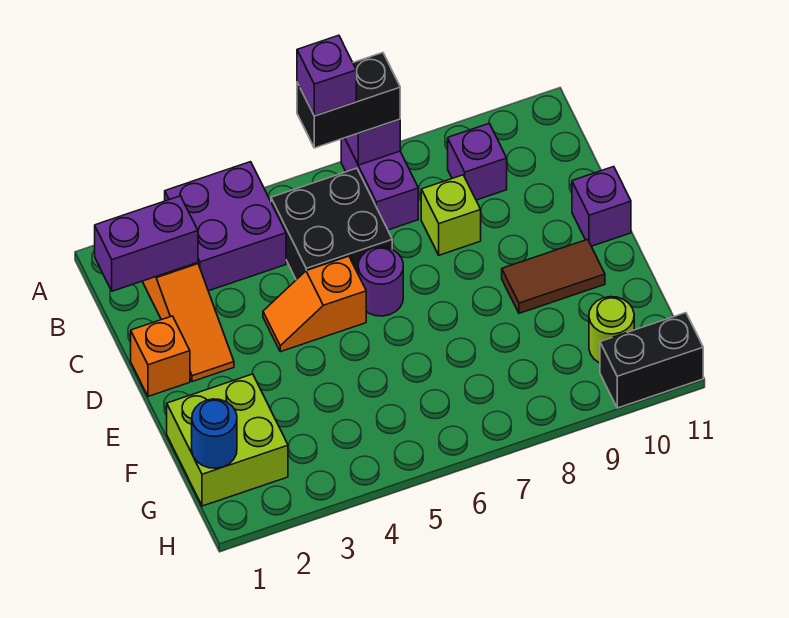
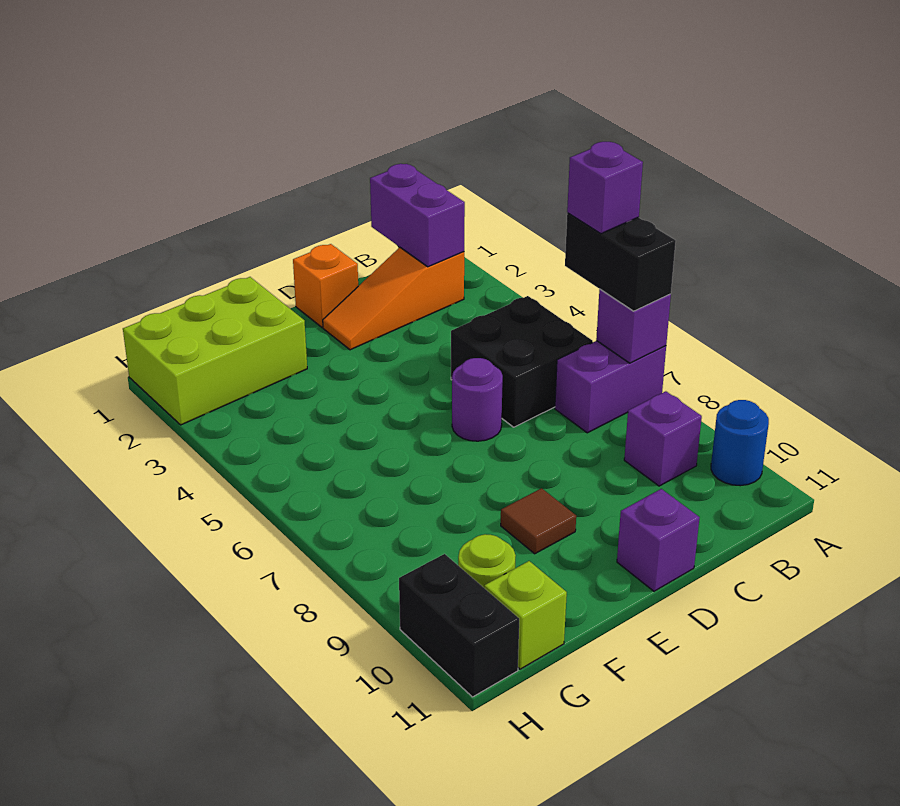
purple brick A3:B4 level 1 -> none
lime brick C8 level 1 -> lime brick G11 level 1
orange slope D4:D5 level 1 top 5 -> none
brown tile E9:E10 level 1 -> brown tile E9 level 1
lime brick F1:G2 level 1 -> lime brick F1:H2 level 1
blue round brick G1 level 2 -> blue round brick A10 level 1

